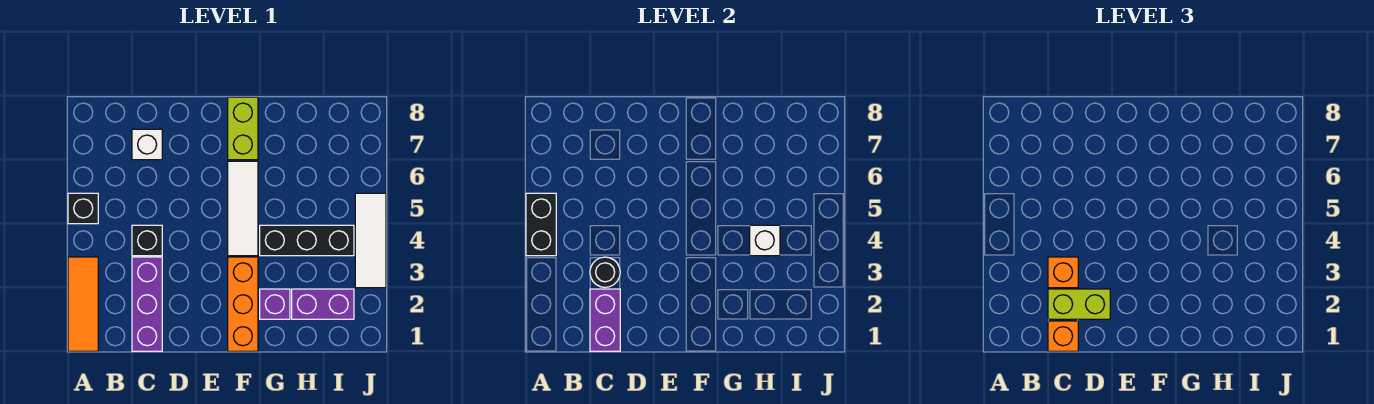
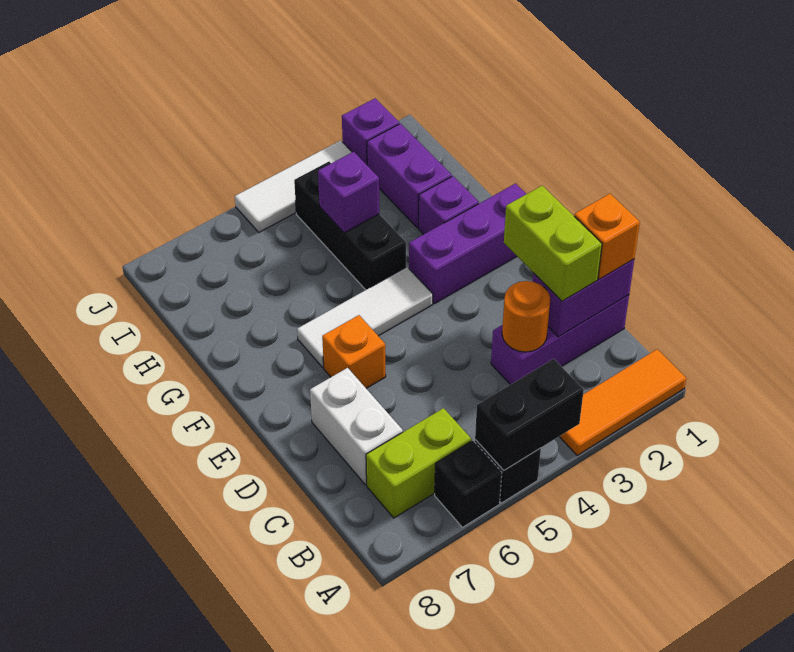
black round brick C3 level 2 -> orange round brick C3 level 2
orange brick C3 level 3 -> orange brick E6 level 1
black brick C4 level 1 -> black brick A6 level 1
white brick C7 level 1 -> white brick C7:D7 level 1
orange brick F1:F3 level 1 -> purple brick F1:F3 level 1
lime brick F7:F8 level 1 -> lime brick B6:B7 level 1
white brick H4 level 2 -> purple brick H4 level 2
none -> purple brick J2 level 1

